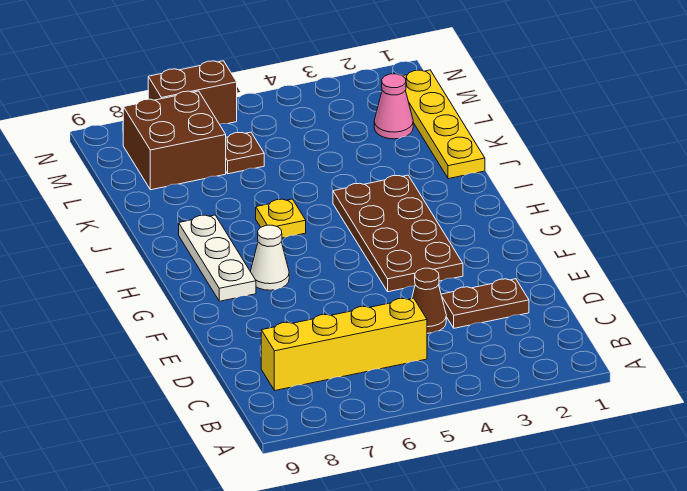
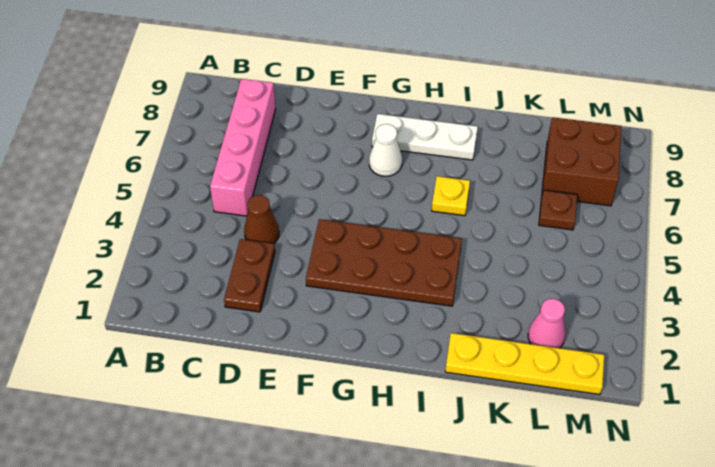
yellow brick C5:C8 level 1 -> pink brick C5:C8 level 1
brown brick N6:N7 level 1 -> none

